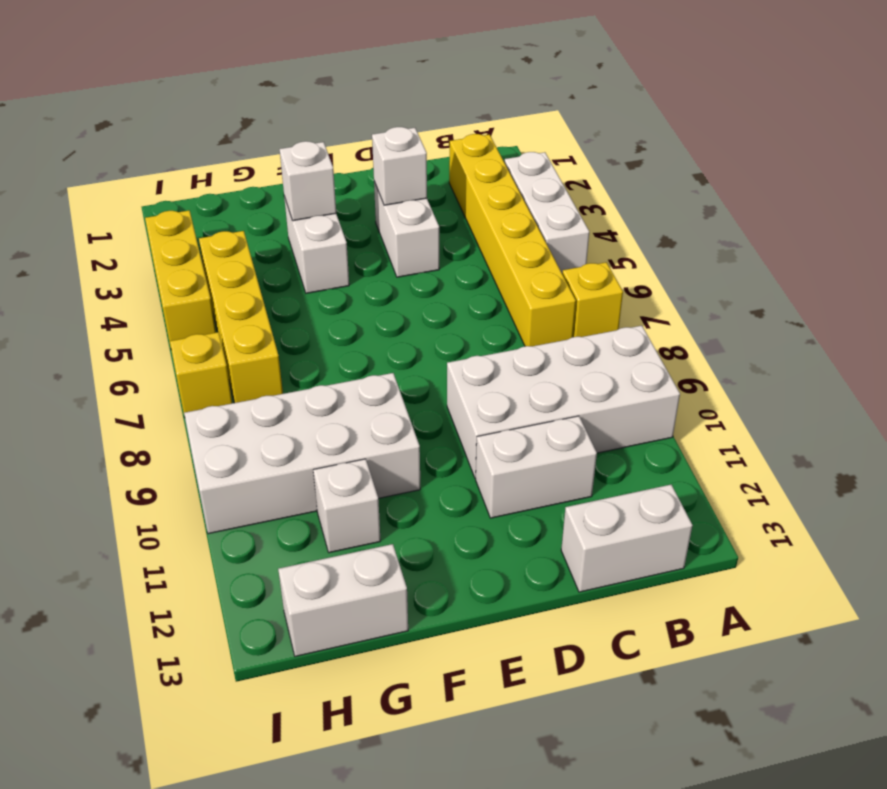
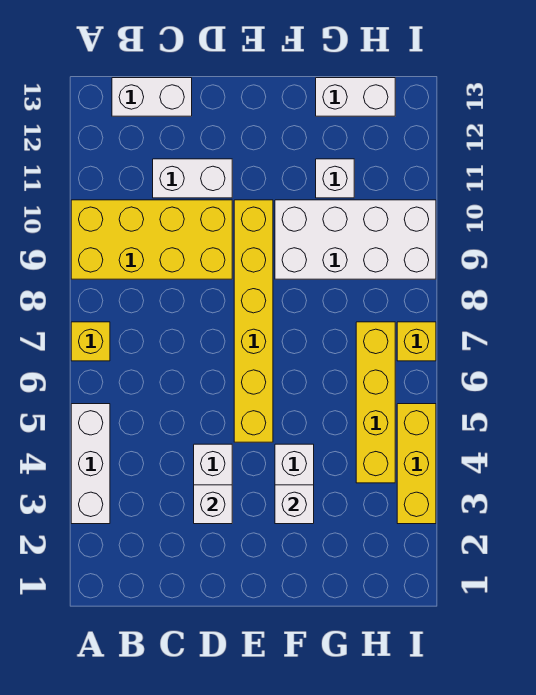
white brick A9:D10 level 1 -> yellow brick A9:D10 level 1
yellow brick B2:B7 level 1 -> yellow brick E5:E10 level 1

